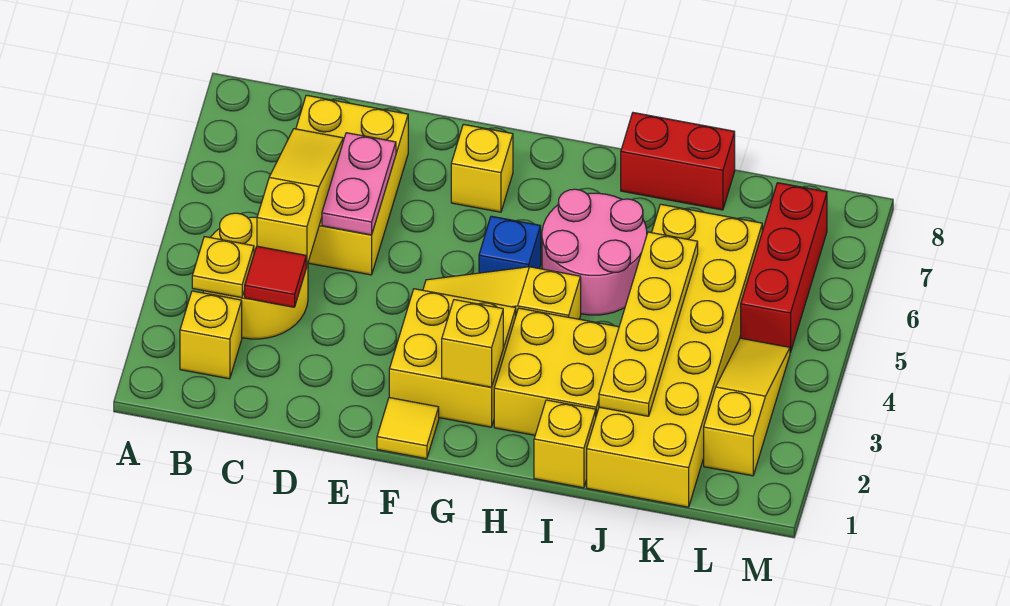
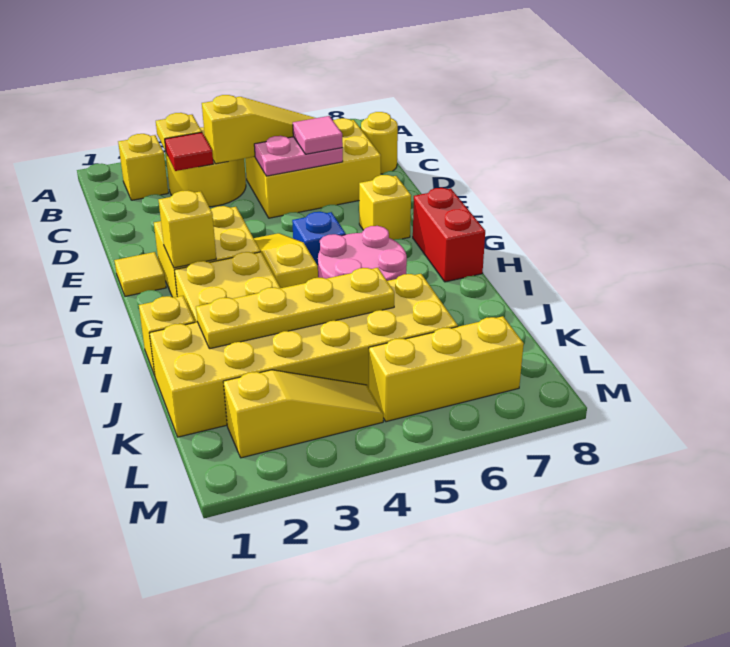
none -> yellow round brick C8 level 1
none -> pink tile D6 level 3
red brick I8:J8 level 1 -> red brick G8:H8 level 1
red brick L5:L7 level 1 -> yellow brick L5:L7 level 1

